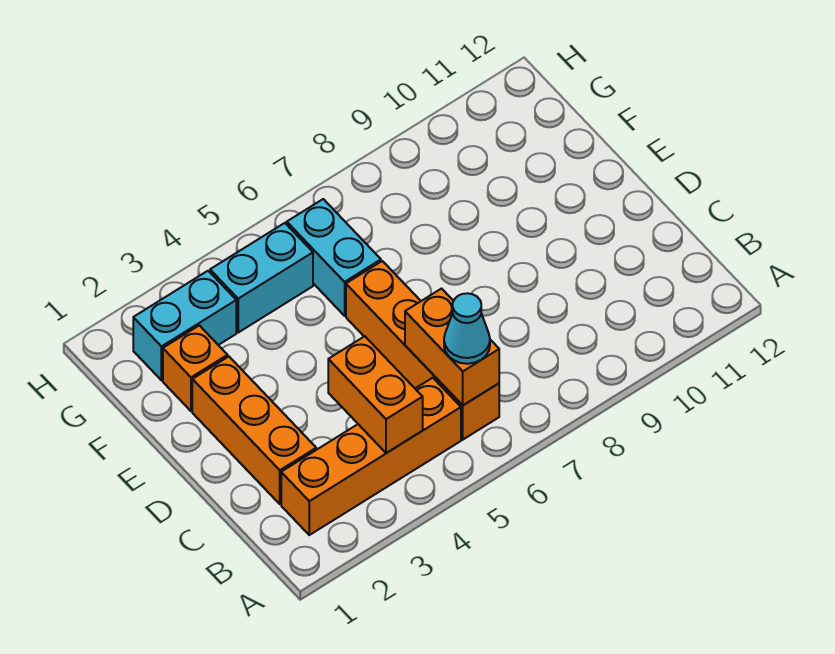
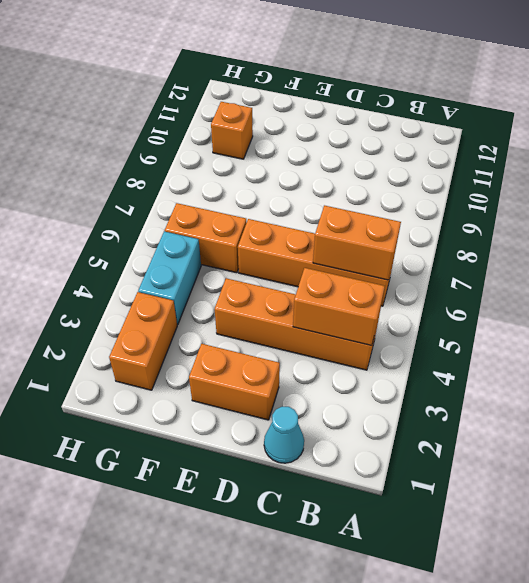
orange brick B2:B5 level 1 -> orange brick B4:E4 level 1
cyan cone B6 level 3 -> cyan cone C1 level 1
orange brick C2:E2 level 1 -> orange brick D2:E2 level 1
orange brick F2 level 1 -> orange brick G10 level 1
cyan brick F6:G6 level 1 -> orange brick F6:G6 level 1
cyan brick G2:G3 level 1 -> orange brick G2:G3 level 1

